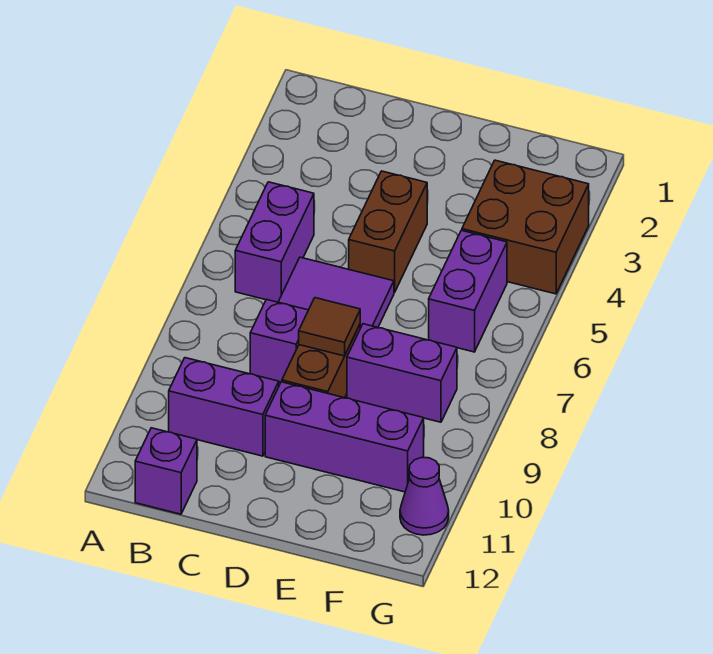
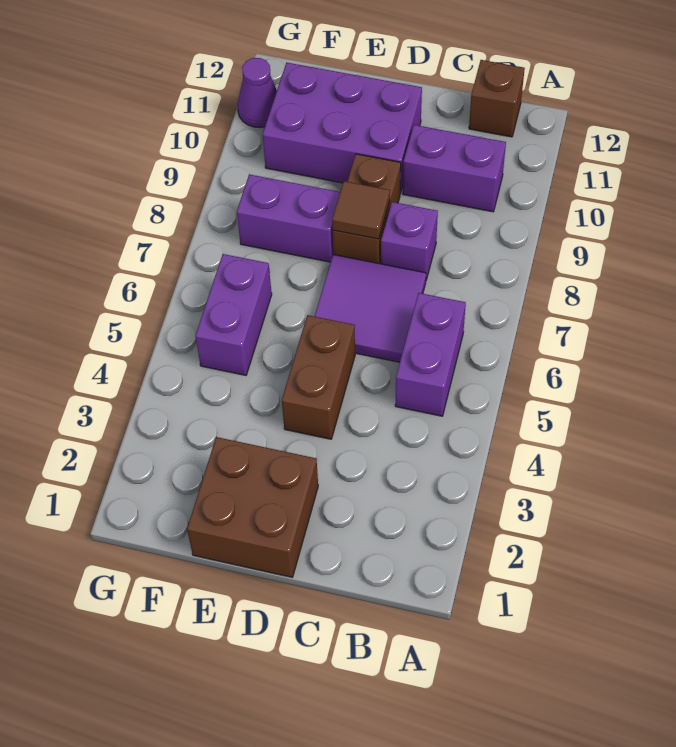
purple brick B12 level 1 -> brown brick B12 level 1
purple brick D10:F10 level 1 -> purple brick D10:F11 level 1
brown brick F3:G4 level 1 -> brown brick D1:E2 level 1

